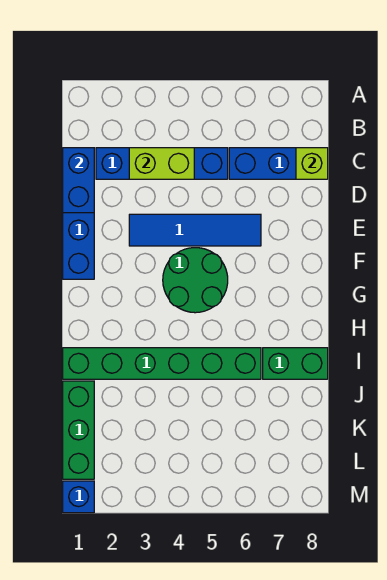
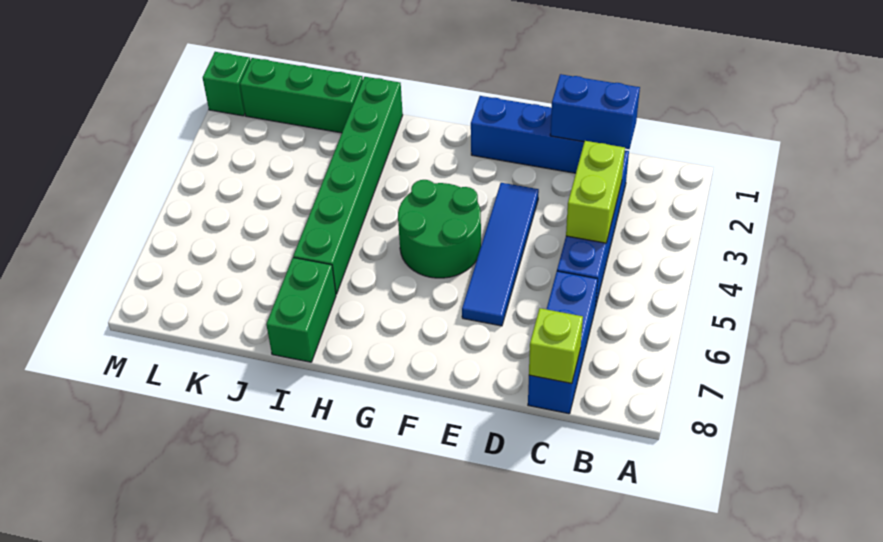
blue brick M1 level 1 -> green brick M1 level 1

